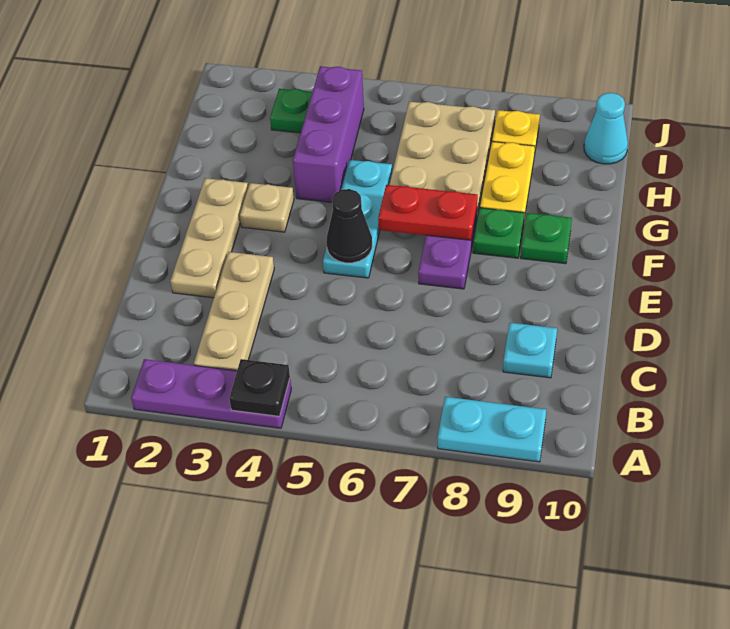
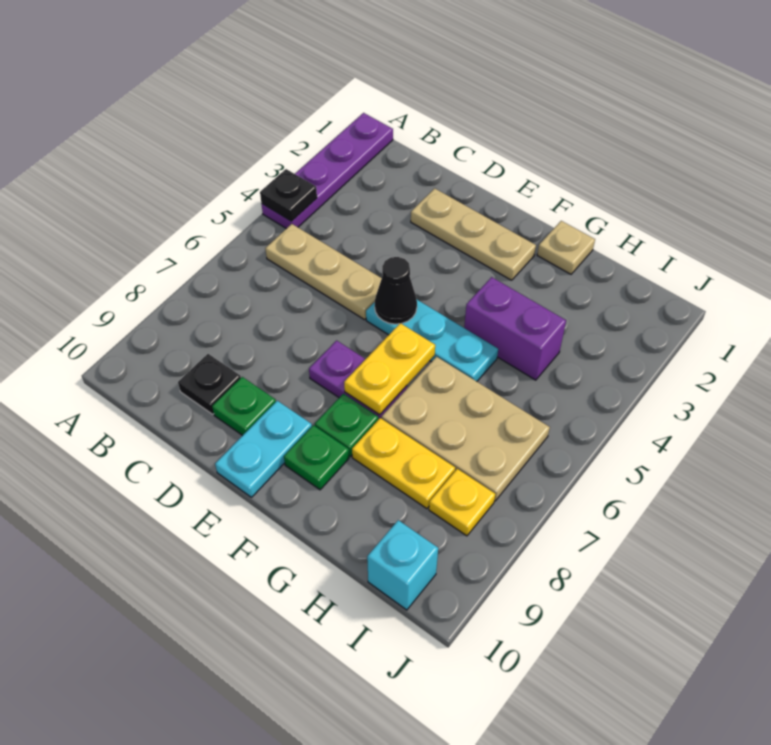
purple plate A2:A4 level 1 -> purple plate A1:A4 level 1
cyan plate A8:A9 level 1 -> cyan plate E9:E10 level 1
tan plate B3:D3 level 1 -> tan plate B5:D5 level 1
cyan plate C9 level 1 -> black plate C9 level 1
tan plate F3 level 1 -> tan plate G1 level 1
red plate F6:F7 level 2 -> yellow plate F6:F7 level 2
purple brick G4:I4 level 1 -> purple brick G4:H4 level 1
green plate I3 level 1 -> green plate D9 level 1
cyan cone I10 level 1 -> cyan brick I10 level 1

